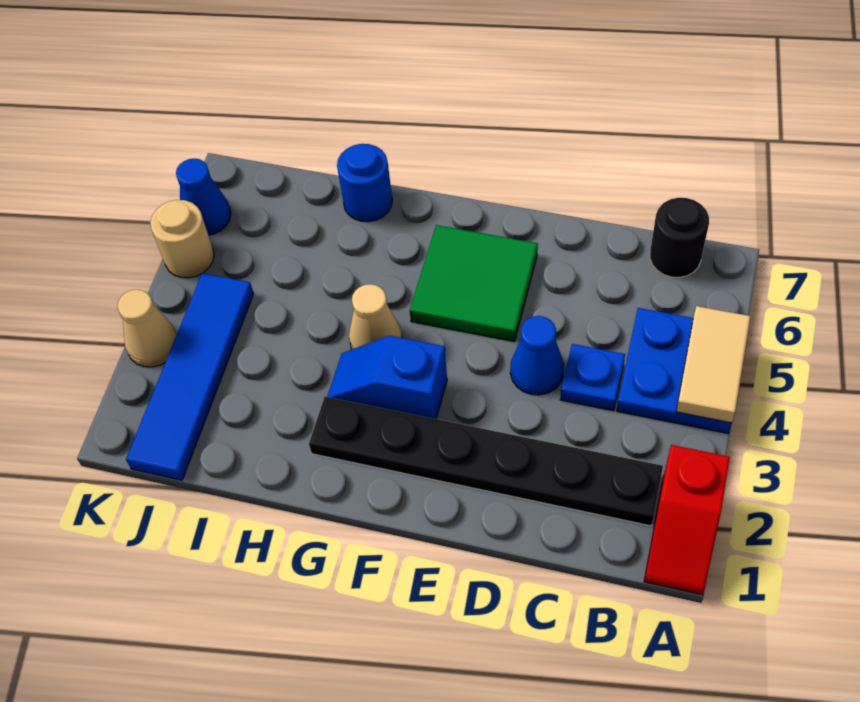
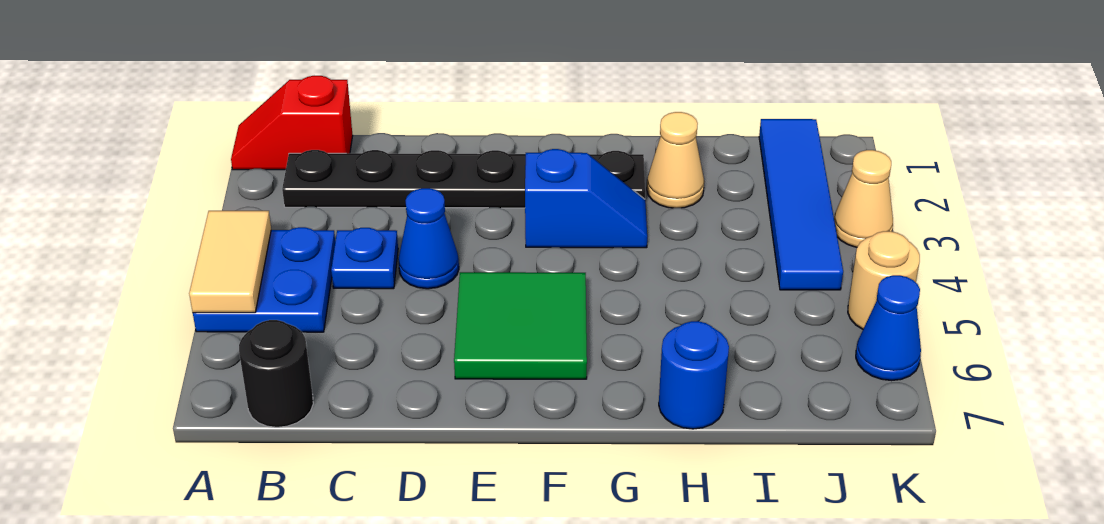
red slope A1:A2 level 1 top 2 -> red slope A1:B1 level 1 top B
tan cone G4 level 1 -> tan cone H2 level 1

